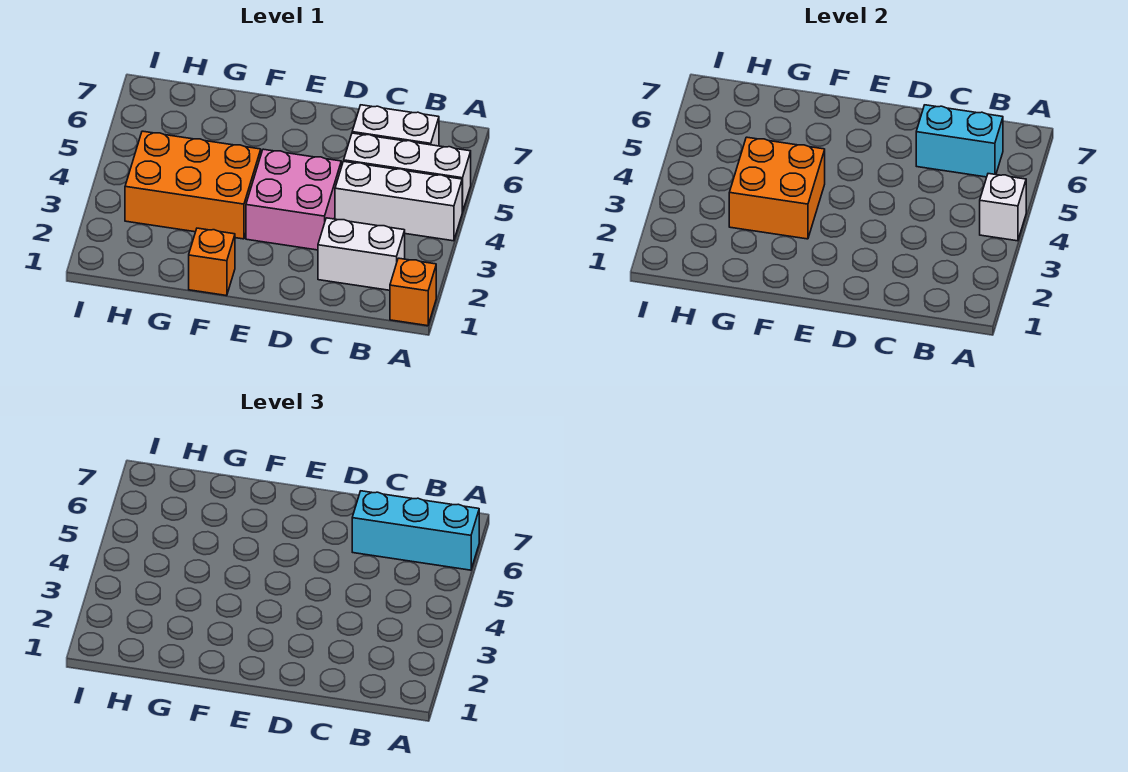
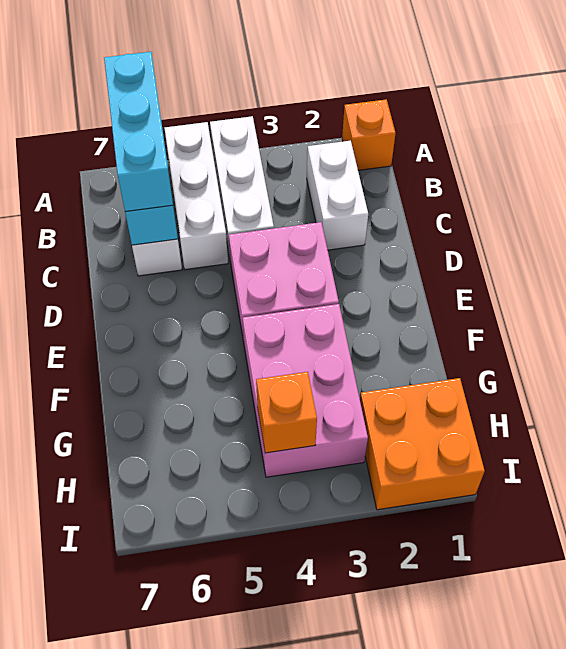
white brick A4 level 2 -> none
orange brick F1 level 1 -> orange brick H4 level 2
orange brick F3:H4 level 1 -> pink brick F3:H4 level 1
orange brick F3:G4 level 2 -> orange brick H1:I2 level 1

